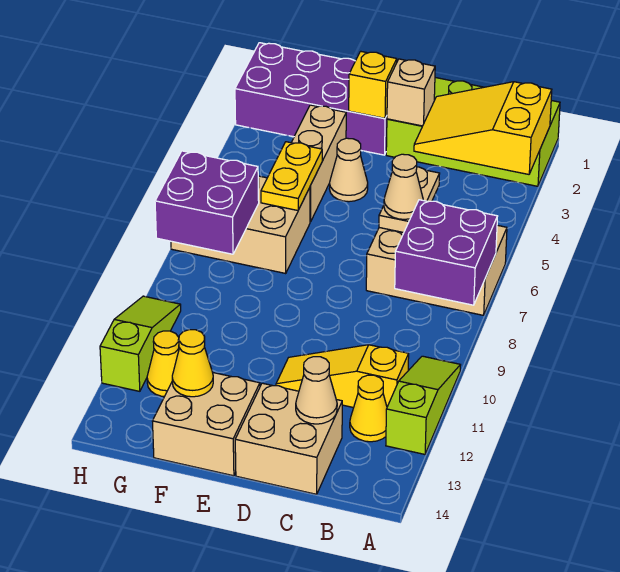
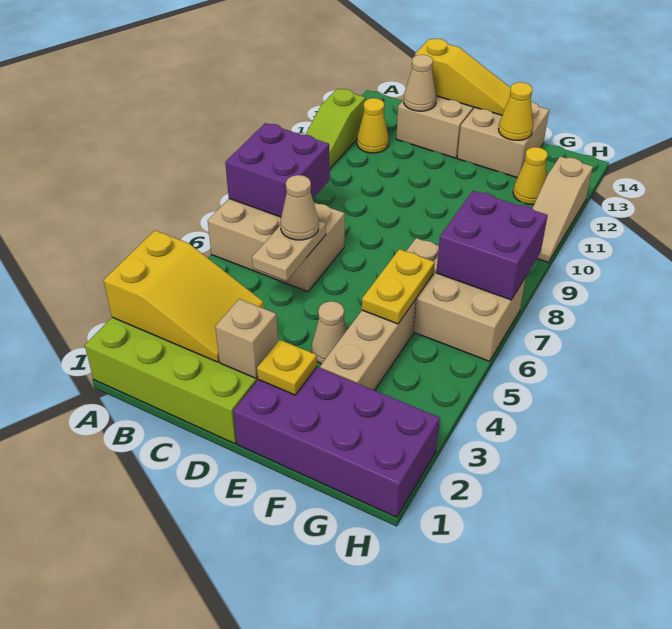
yellow slope B11:D11 level 1 top B -> yellow slope C14:E14 level 2 top C
yellow brick E2 level 2 -> yellow plate E2 level 2
lime slope H10:H12 level 1 top 12 -> tan slope H10:H12 level 1 top 12

